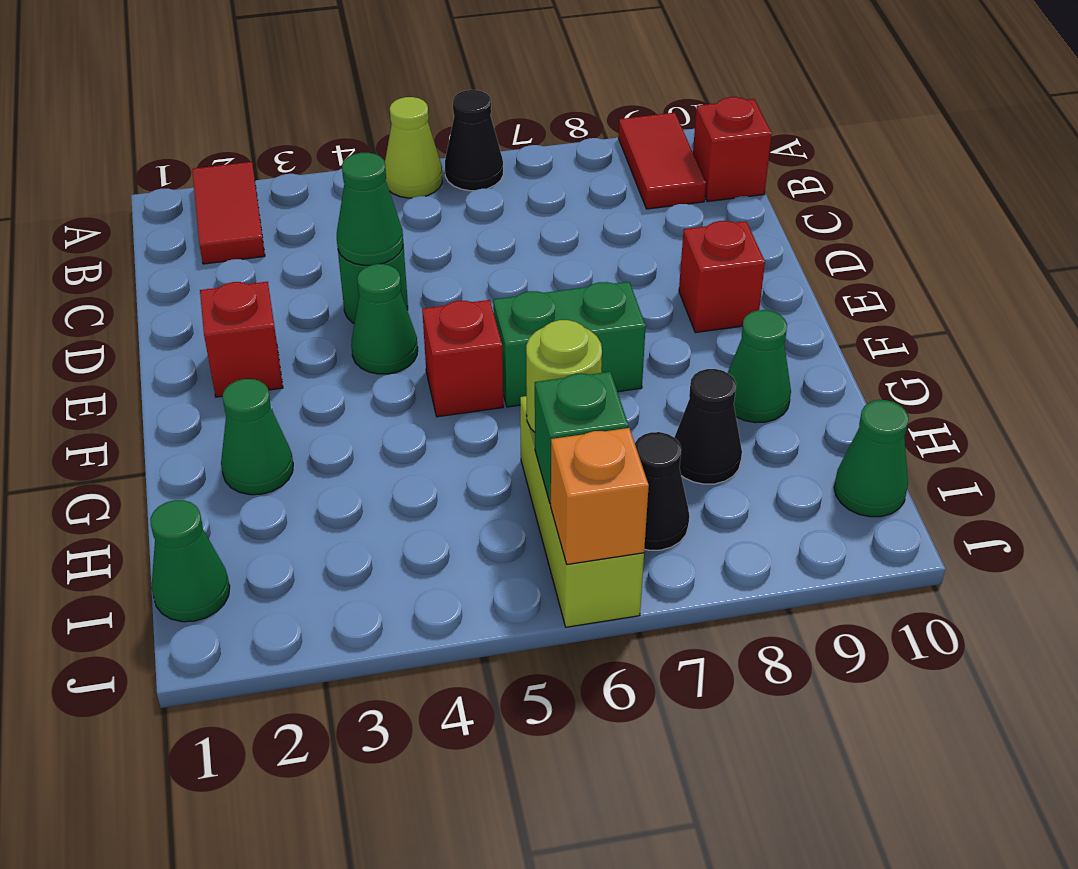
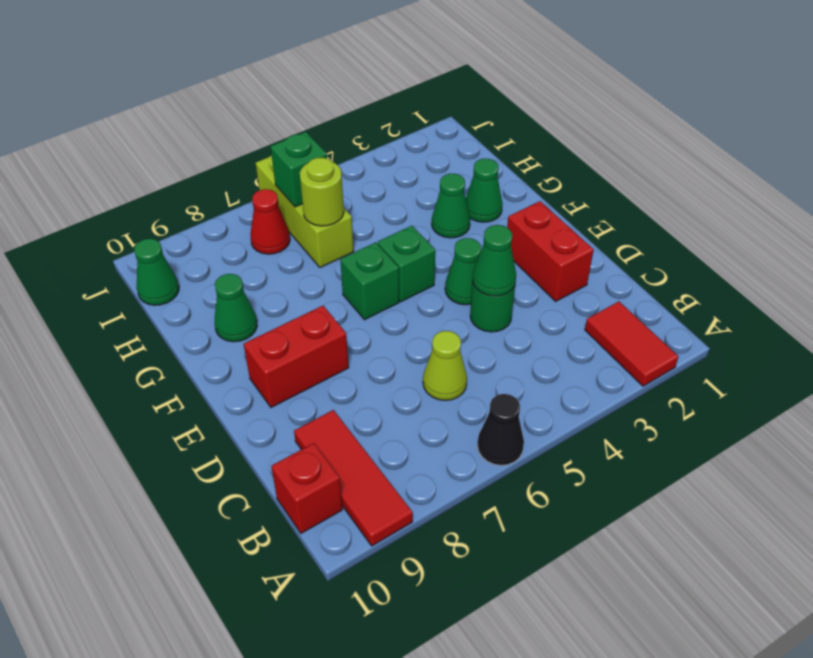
lime cone A5 level 1 -> lime cone C6 level 1
red tile A9:B9 level 1 -> red tile A9:C9 level 1
red brick E2 level 1 -> red brick D2:E2 level 1
red brick E9 level 1 -> red brick E8:E9 level 1
red brick F5 level 1 -> green brick F5 level 1
green brick F6:F7 level 1 -> green brick F6 level 1
black cone H8 level 1 -> none
green cone I1 level 1 -> green cone G3 level 1
black cone I7 level 1 -> red cone I7 level 1
orange brick J6 level 2 -> none

